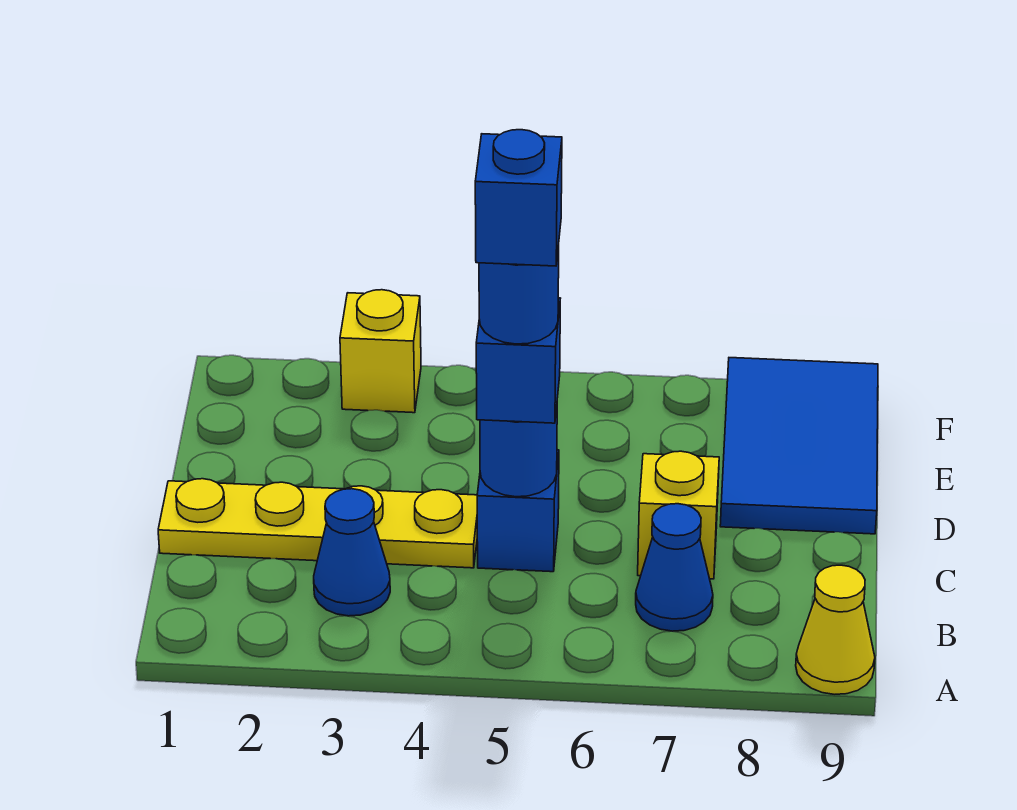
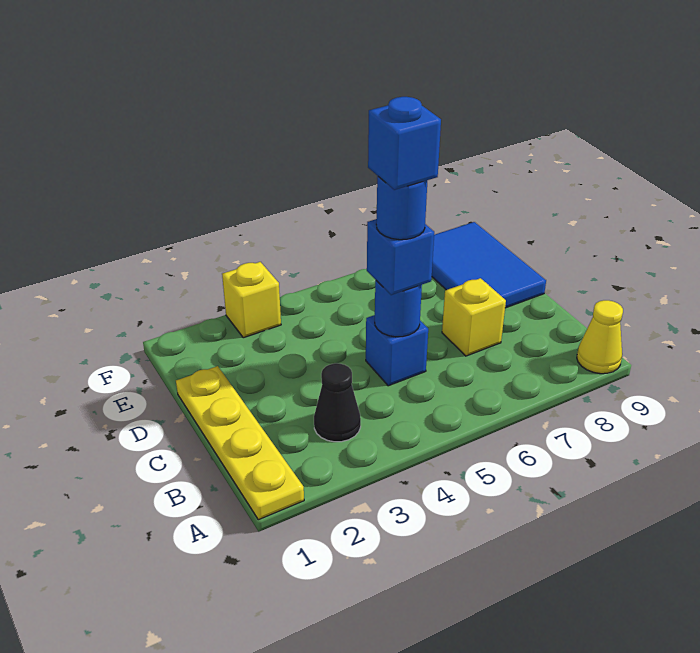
blue cone B3 level 1 -> black cone B3 level 1
blue cone B7 level 1 -> none
yellow plate C1:C4 level 1 -> yellow plate A1:D1 level 1

